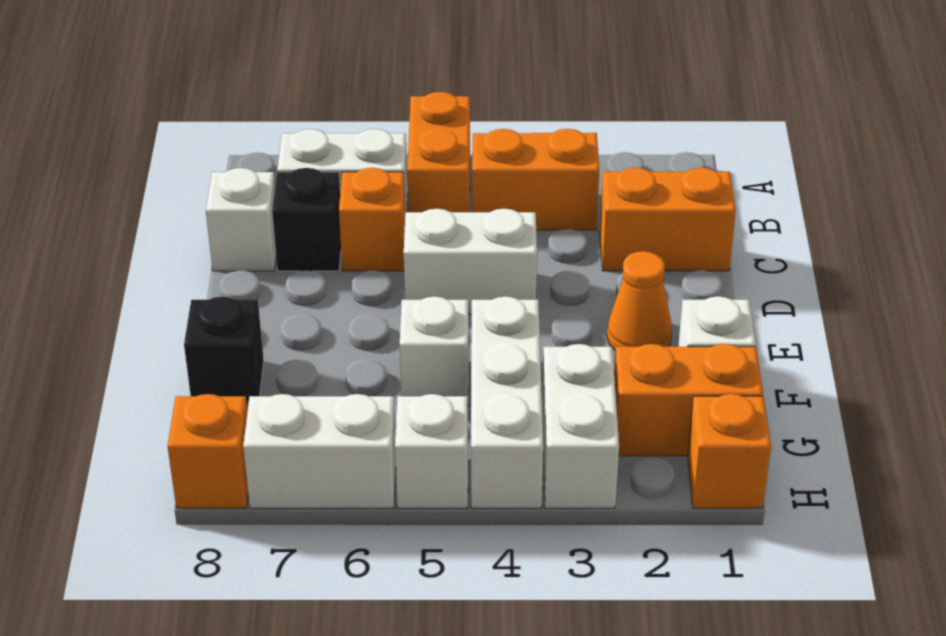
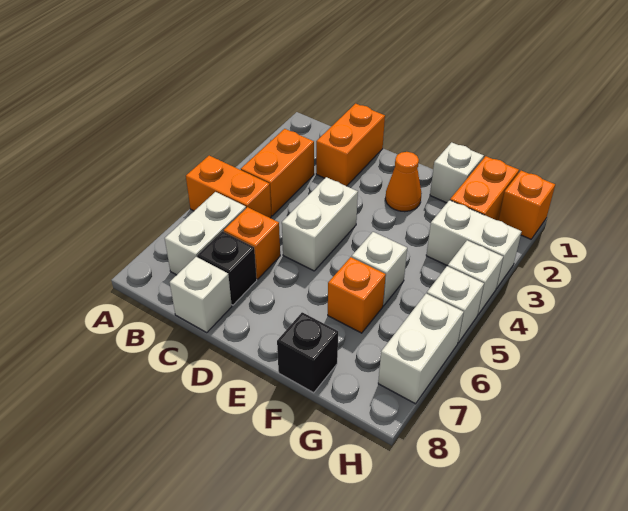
white brick F4:H4 level 1 -> white brick H4 level 1
orange brick H8 level 1 -> orange brick F6 level 1

